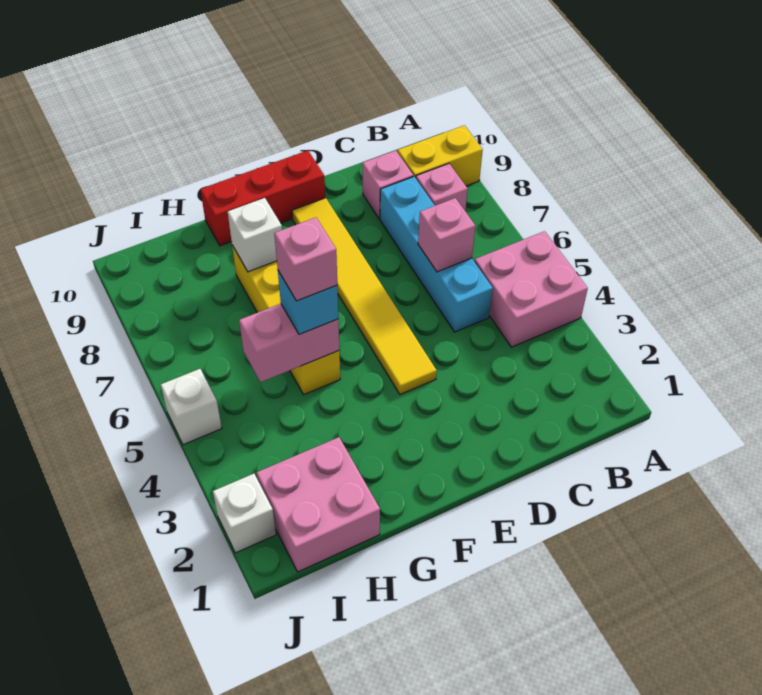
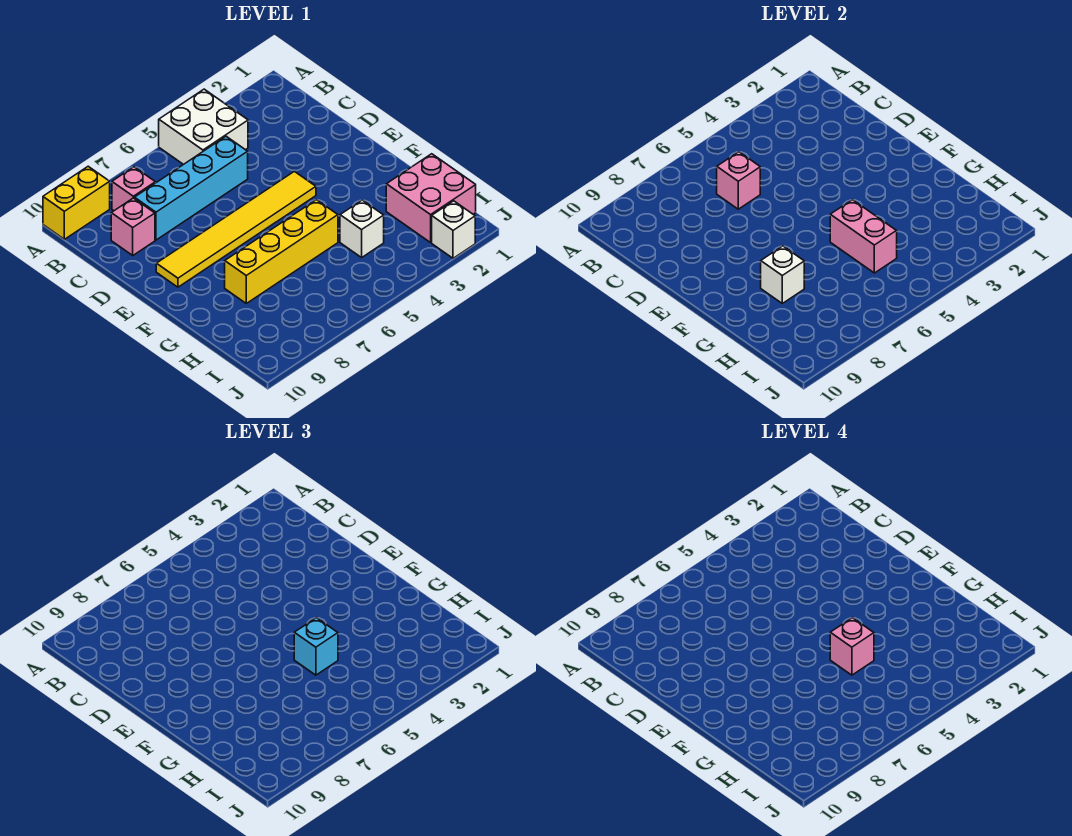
pink brick A4:B5 level 1 -> white brick A4:B5 level 1
yellow brick A9:B9 level 1 -> yellow brick A9:A10 level 1
red brick E10:G10 level 1 -> none
white brick J5 level 1 -> white brick H4 level 1

